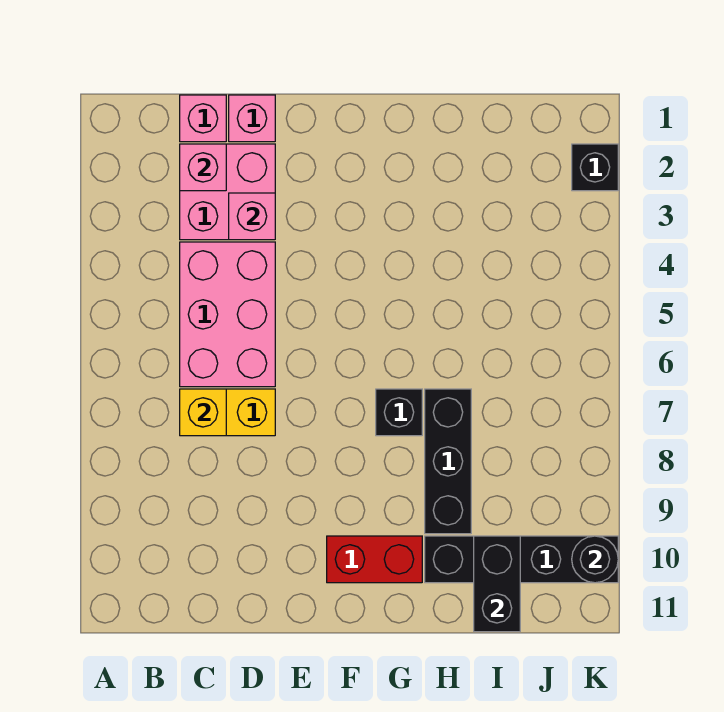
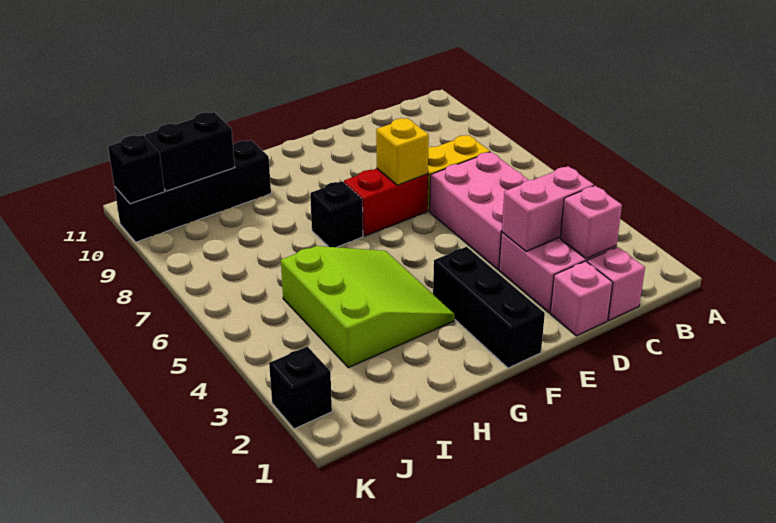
yellow brick C7 level 2 -> yellow brick E7 level 2
pink brick D3 level 2 -> pink brick C3:D3 level 2
red brick F10:G10 level 1 -> red brick E7:F7 level 1
none -> lime slope G3:I5 level 1 top I
black brick H7:H9 level 1 -> black brick F1:F3 level 1
black brick I10:I11 level 2 -> black brick I10:J10 level 2
black round brick K10 level 2 -> black brick K10 level 2

